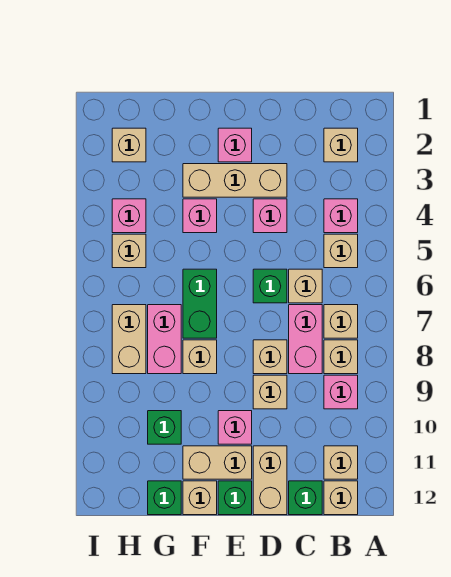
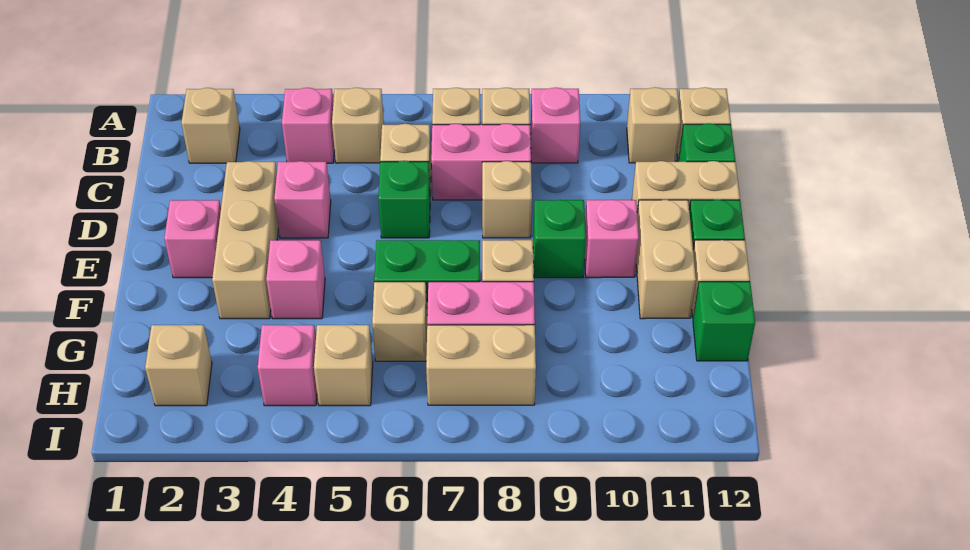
tan brick D9 level 1 -> tan brick G6 level 1
green brick G10 level 1 -> green brick E9 level 1

